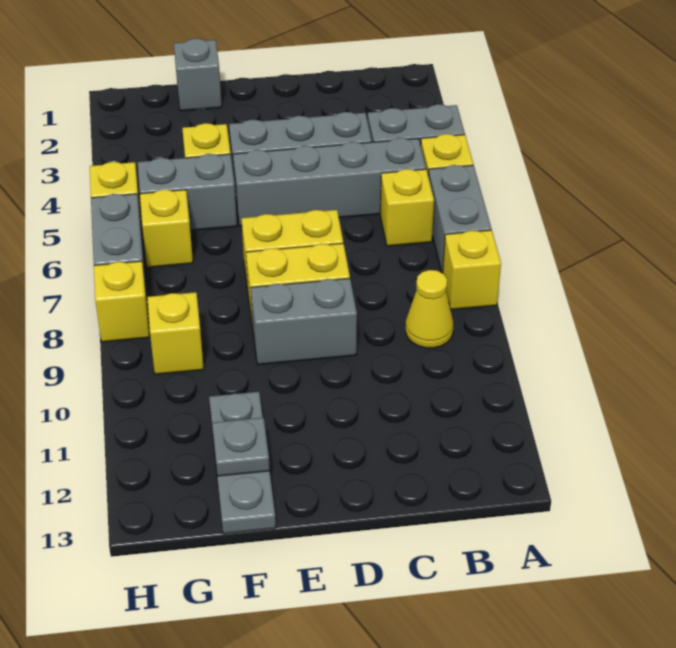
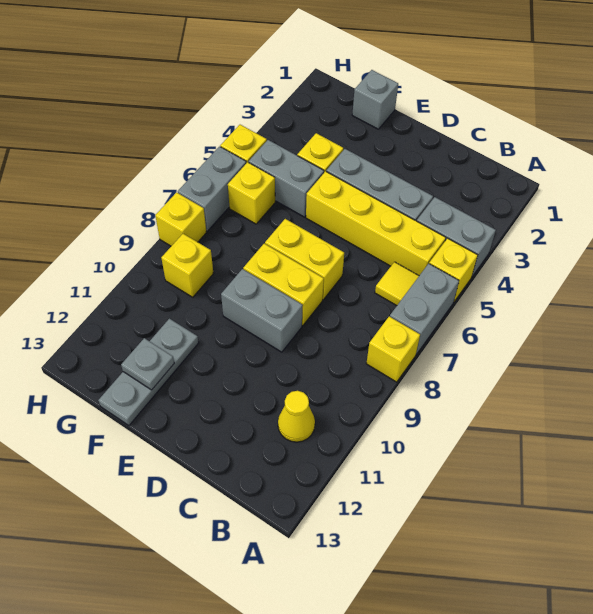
grey brick B5:E5 level 1 -> yellow brick B5:E5 level 1
yellow brick B6 level 1 -> yellow tile B6 level 1
yellow cone B9 level 1 -> yellow cone B11 level 1

